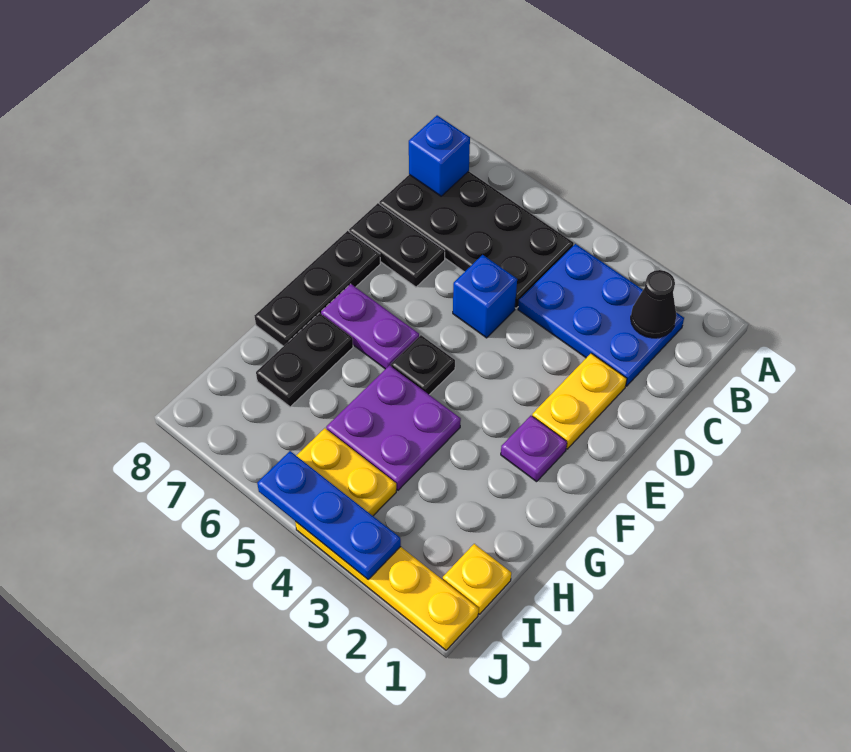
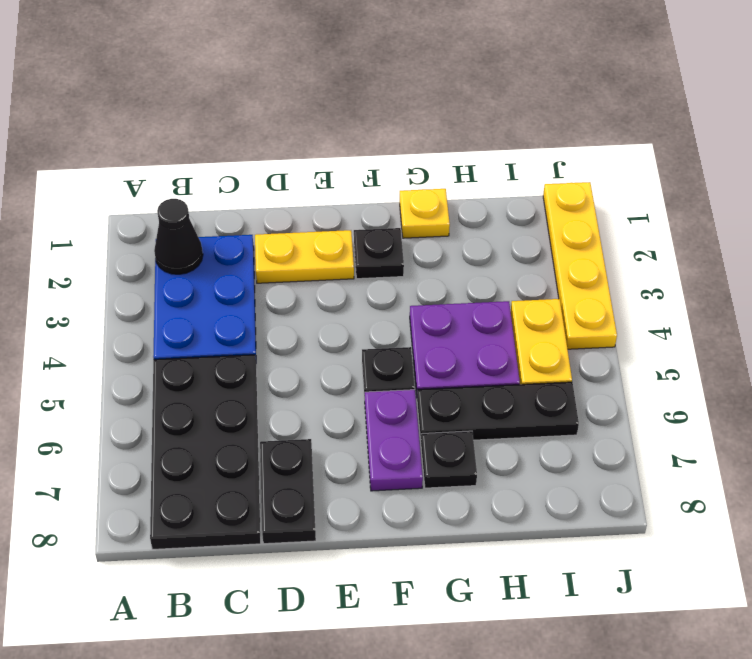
blue brick B8 level 2 -> none
blue brick D5 level 1 -> none
black plate E8:G8 level 1 -> black plate G6:I6 level 1
purple plate F2 level 1 -> black plate F2 level 1
black plate G7:H7 level 1 -> black plate G7 level 1
yellow plate I1 level 1 -> yellow plate G1 level 1
blue plate J3:J5 level 2 -> none

